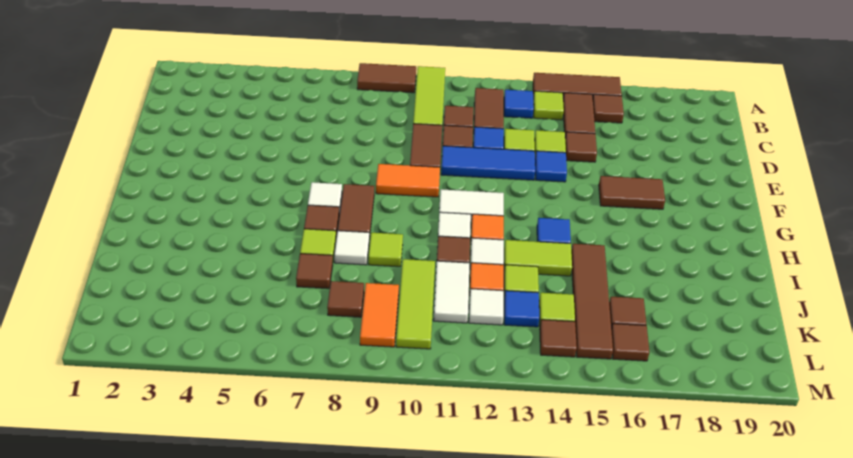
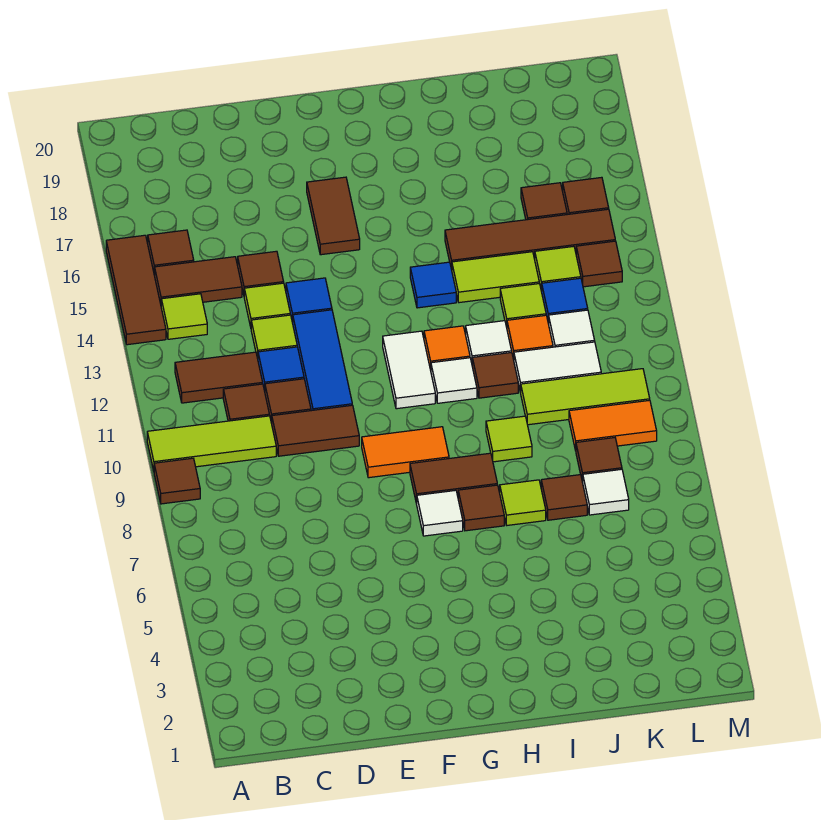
brown tile A8:A9 level 1 -> brown tile A9 level 1
blue tile B13 level 1 -> none
orange tile F9:F10 level 1 -> orange tile F9:G9 level 1
white tile I8 level 1 -> white tile K7 level 1
lime tile I13:I14 level 1 -> lime tile I14:J14 level 1

